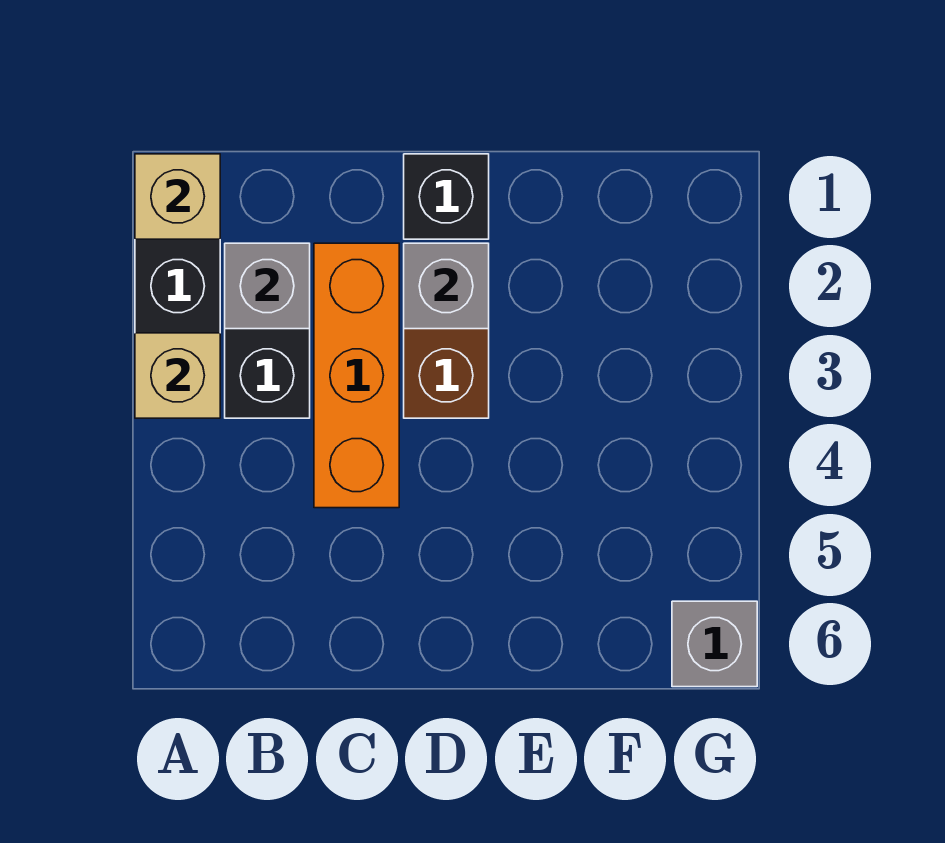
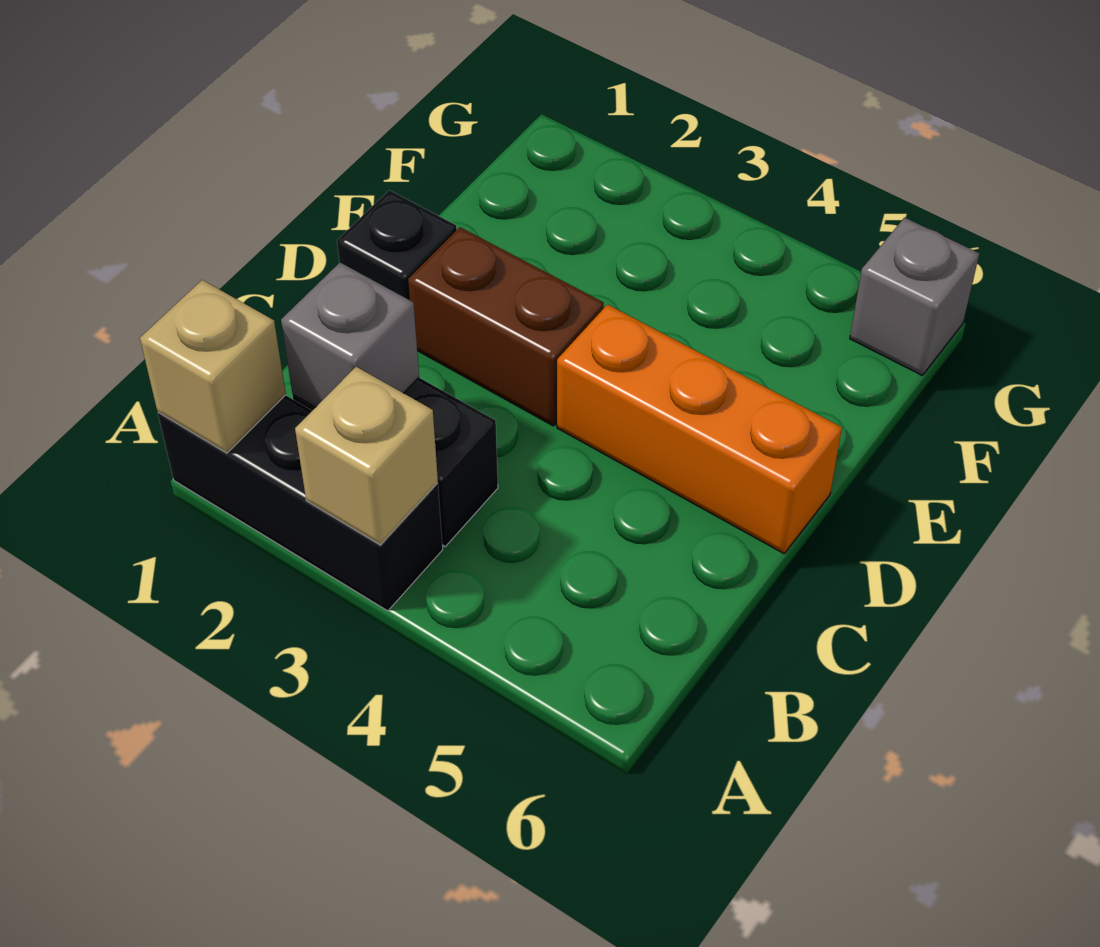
orange brick C2:C4 level 1 -> orange brick D4:D6 level 1
grey brick D2 level 2 -> none

